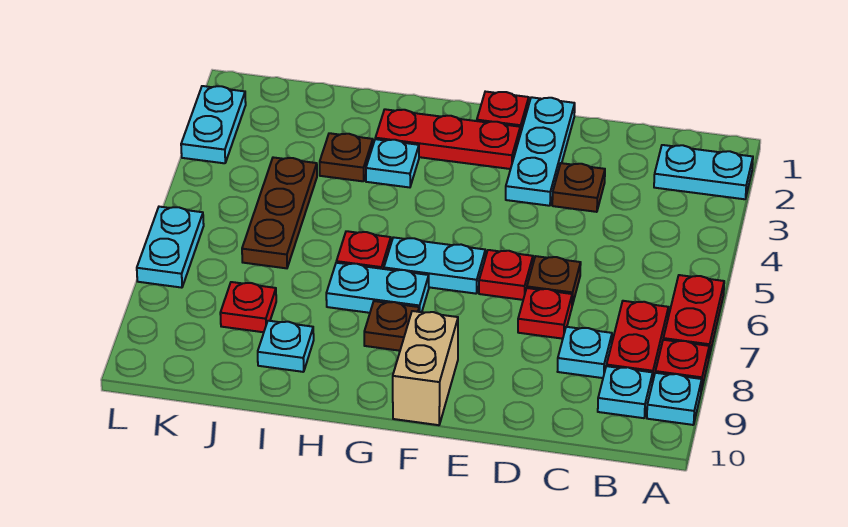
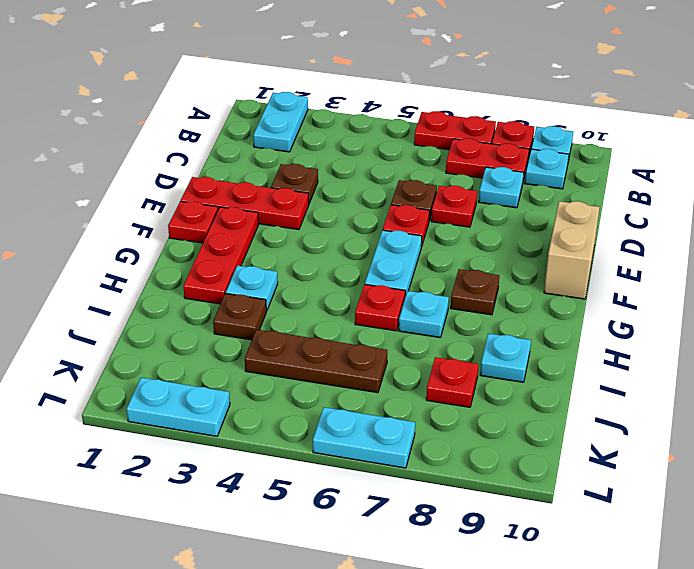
cyan plate E1:E3 level 1 -> red plate E1:E3 level 1
tan brick F9:F10 level 1 -> tan brick E10:F10 level 1
cyan plate G7:H7 level 1 -> cyan plate H7 level 1

